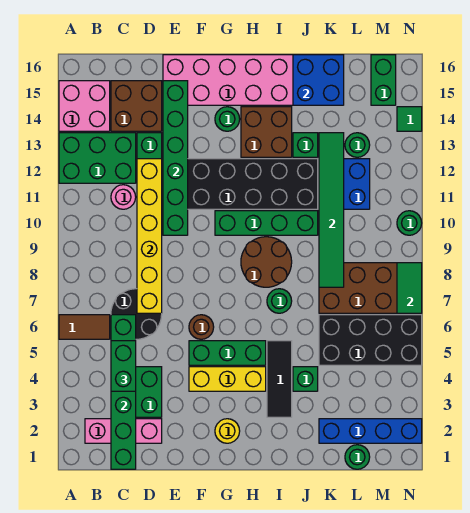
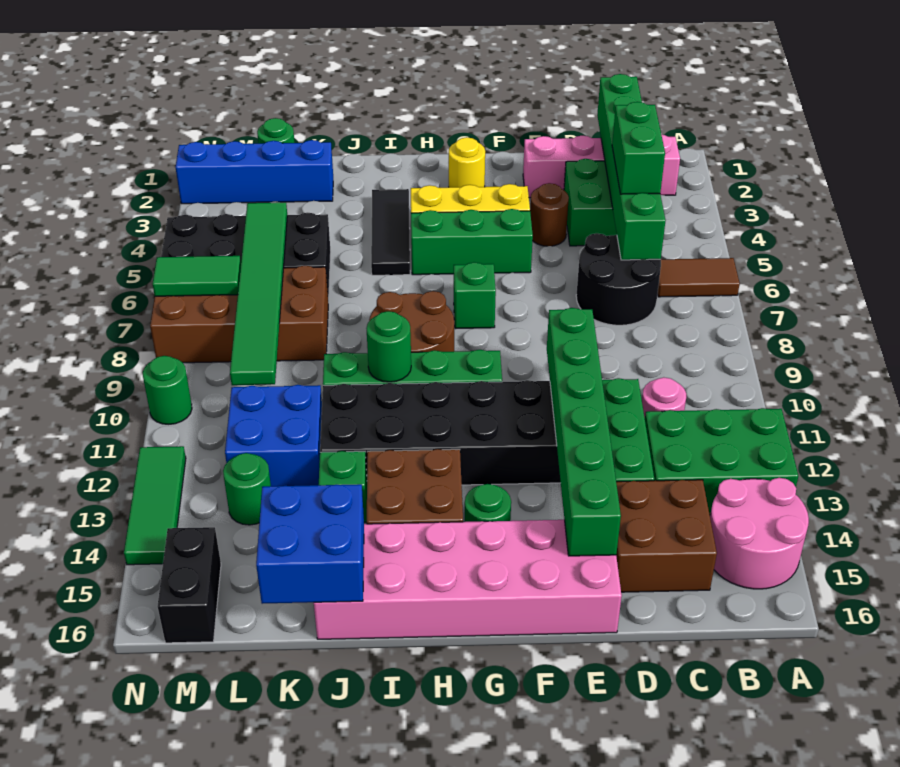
pink brick A14:B15 level 1 -> pink round brick A14:B15 level 1
pink brick B2:D2 level 1 -> pink brick B2:E2 level 1
yellow brick D7:D12 level 2 -> none
brown round brick F6 level 1 -> brown round brick E4 level 1
green round brick I7 level 1 -> green round brick I10 level 2
green brick J4 level 1 -> green brick G7 level 1
green tile K8:K13 level 2 -> green tile L5:L10 level 2
green brick M15:M16 level 1 -> black brick M15:M16 level 1
green tile N7:N8 level 2 -> green tile M7:N7 level 2
green tile N14 level 1 -> green tile N12:N14 level 1

